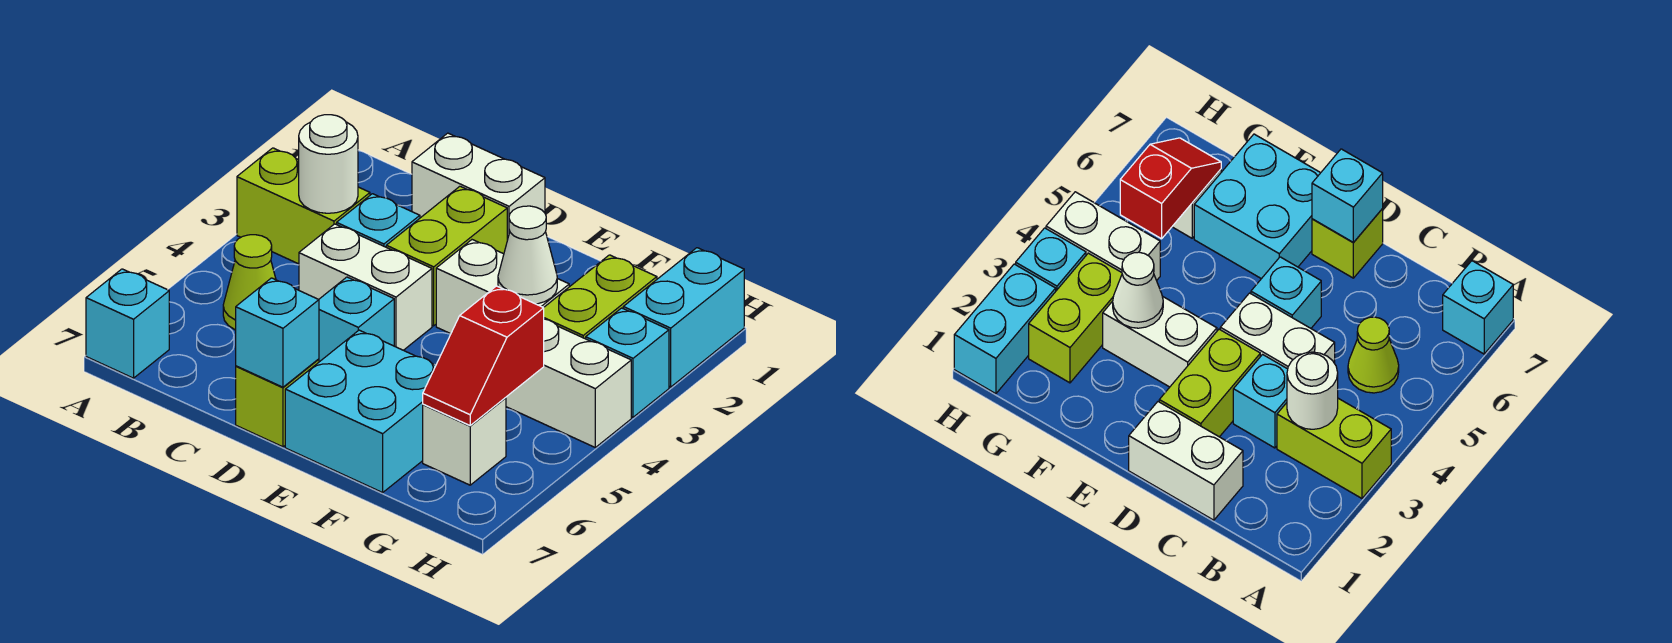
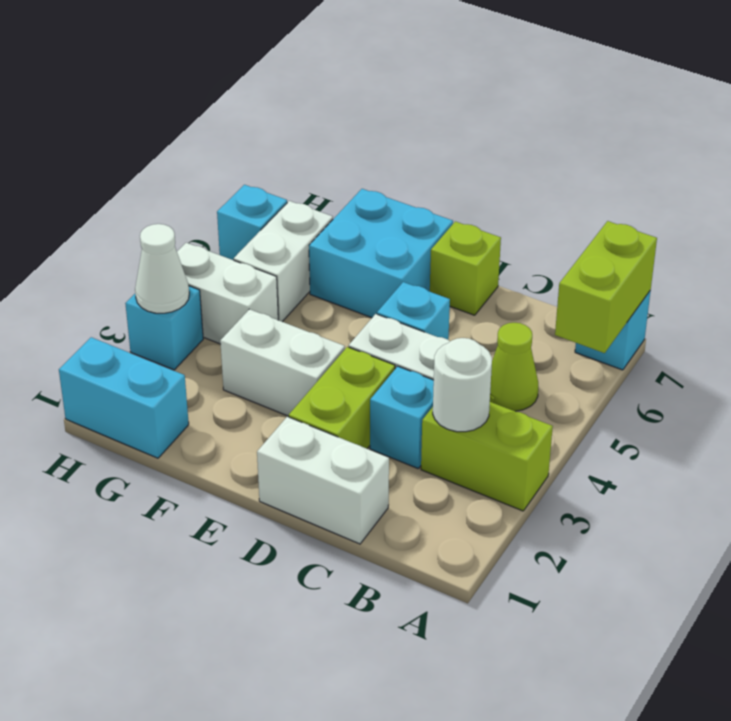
cyan brick D7 level 2 -> cyan brick H6 level 1
white cone F3 level 2 -> white cone H3 level 2
lime brick G2:G3 level 1 -> lime brick A6:A7 level 2
red slope G5:G6 level 2 top 5 -> none
white brick G6 level 1 -> white brick G5:G6 level 1
cyan brick H1:H2 level 1 -> cyan brick G1:H1 level 1

